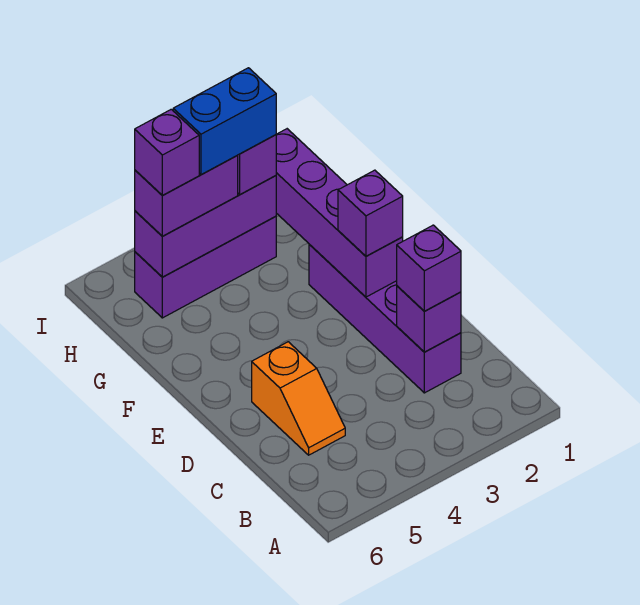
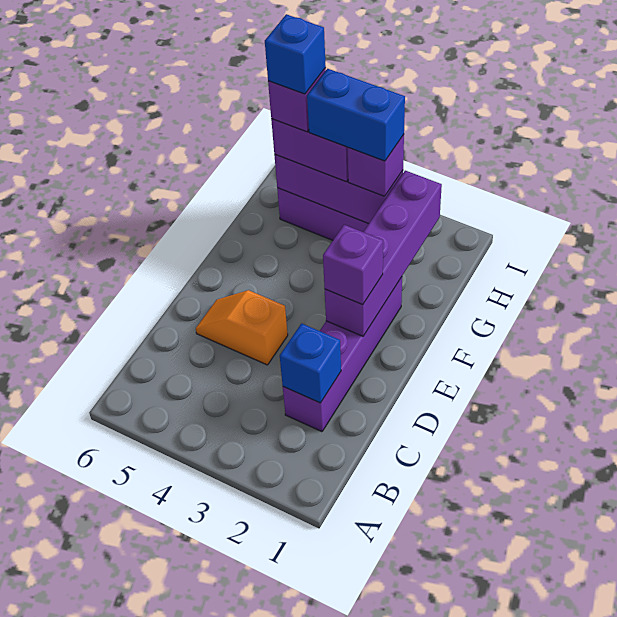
purple brick C2 level 2 -> blue brick C2 level 2
purple brick C2 level 3 -> none
orange slope C5:D5 level 1 top D -> orange slope D4:D5 level 1 top 4
none -> blue brick H5 level 5

